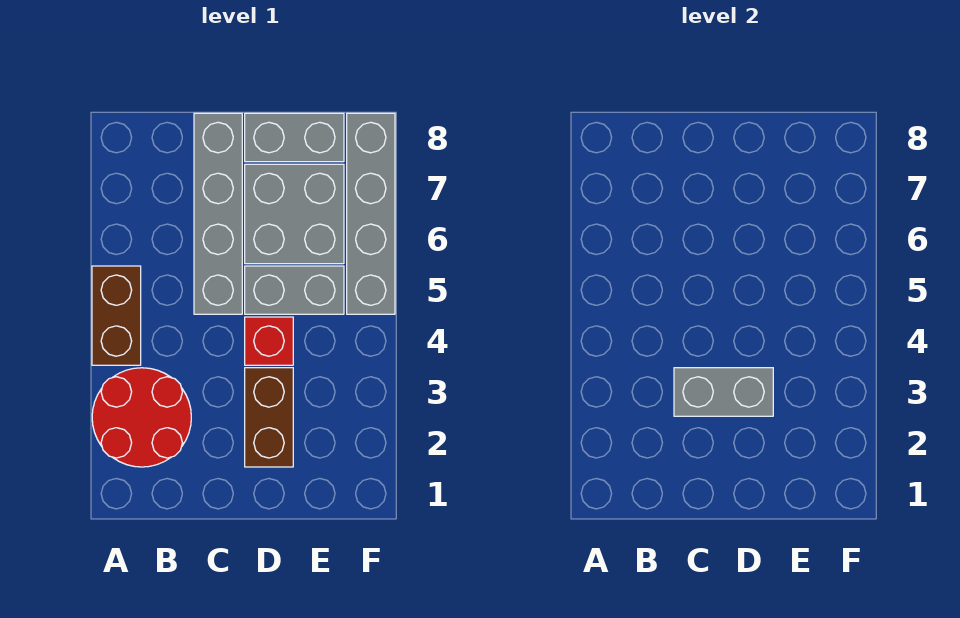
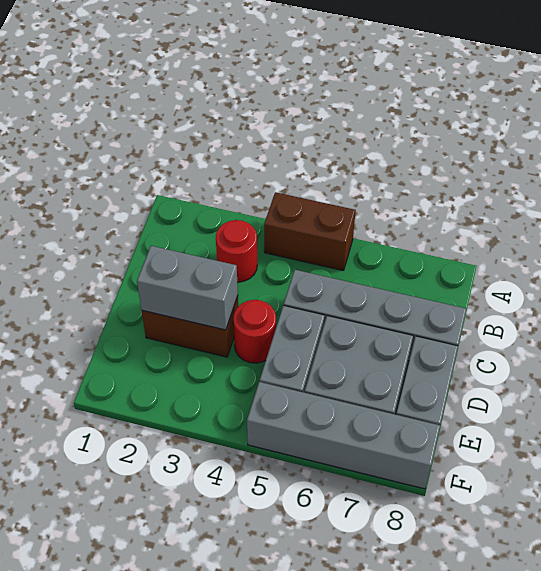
red round brick A2:B3 level 1 -> red round brick B3 level 1
grey brick C3:D3 level 2 -> grey brick D2:D3 level 2
red brick D4 level 1 -> red round brick D4 level 1

